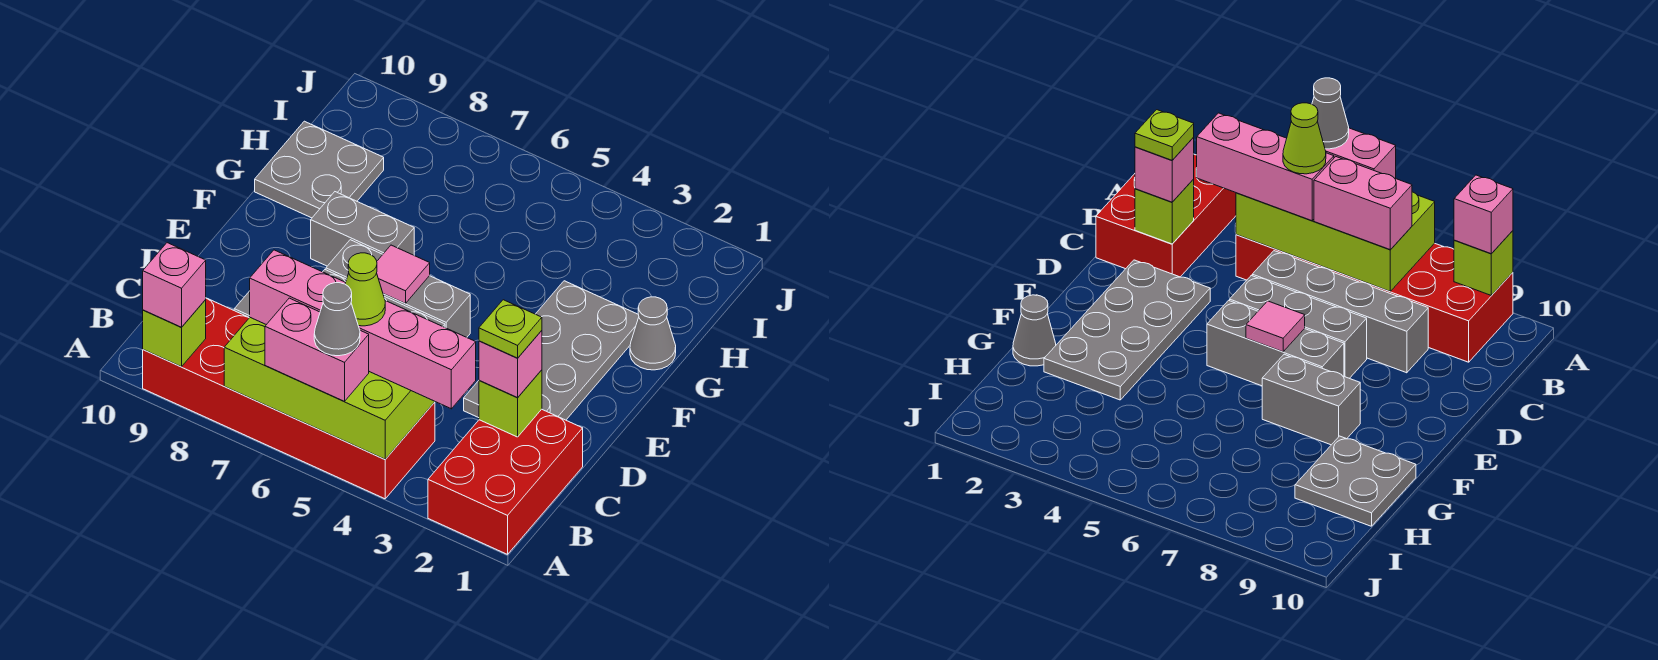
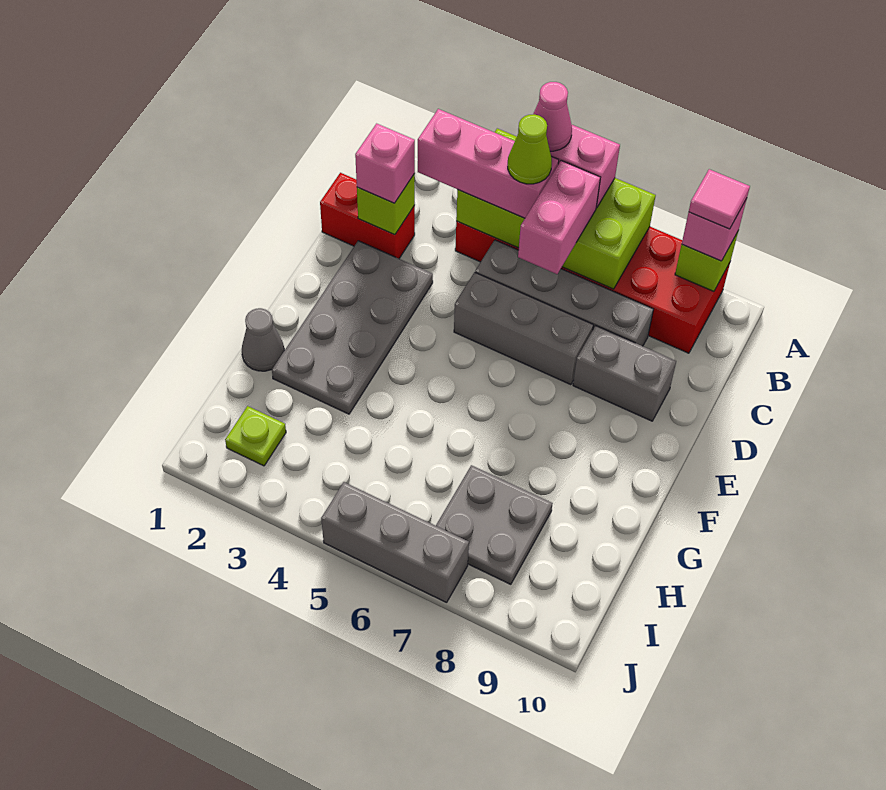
red brick A1:C2 level 1 -> red brick C1:C2 level 1
grey cone A5 level 4 -> pink cone A5 level 4
pink brick B6:B7 level 3 -> pink brick B6:C6 level 3
lime plate C2 level 4 -> lime plate I2 level 1
grey brick E5:E7 level 1 -> grey brick J5:J7 level 1
pink tile E6 level 2 -> pink tile A9 level 4
grey brick F7:F8 level 1 -> grey brick D8:D9 level 1
grey plate G9:H10 level 1 -> grey plate H7:I8 level 1

